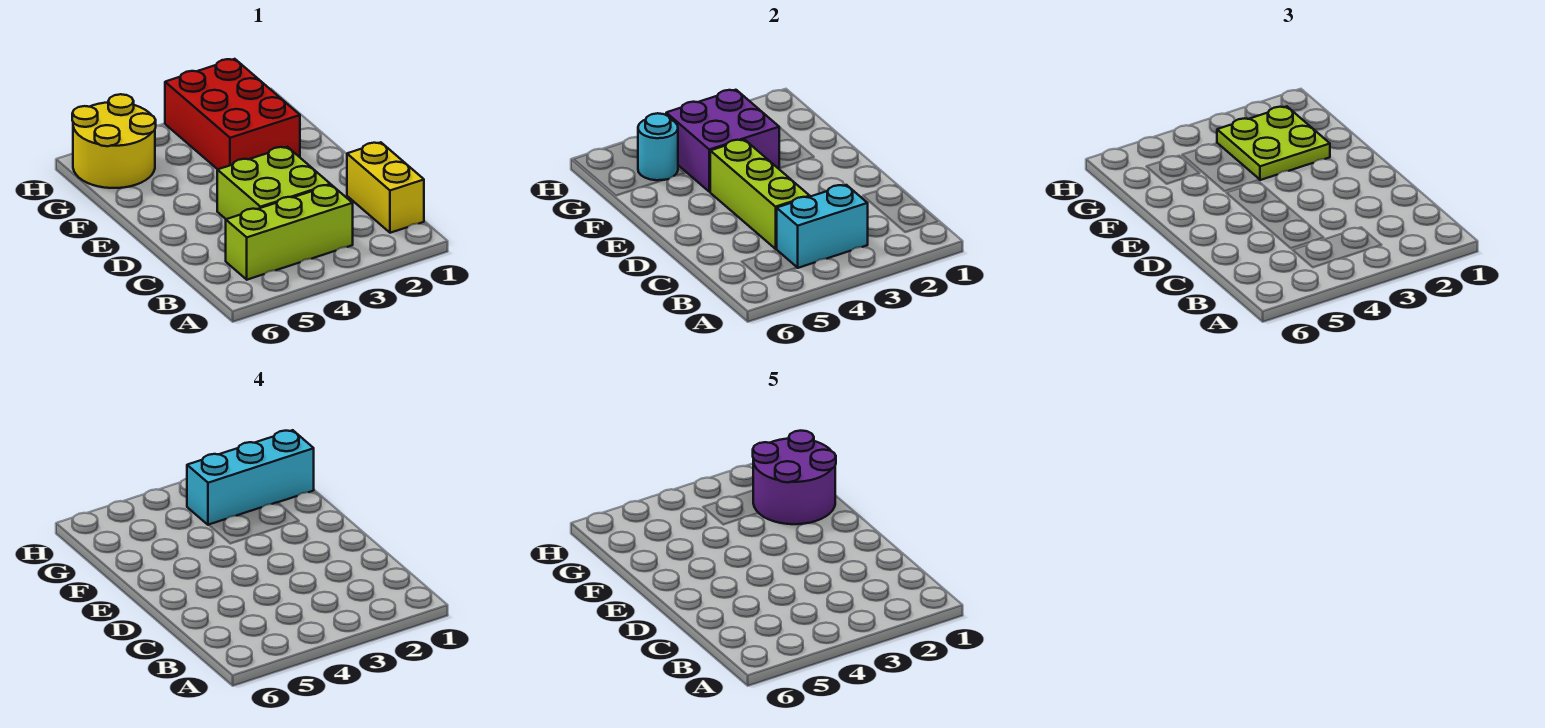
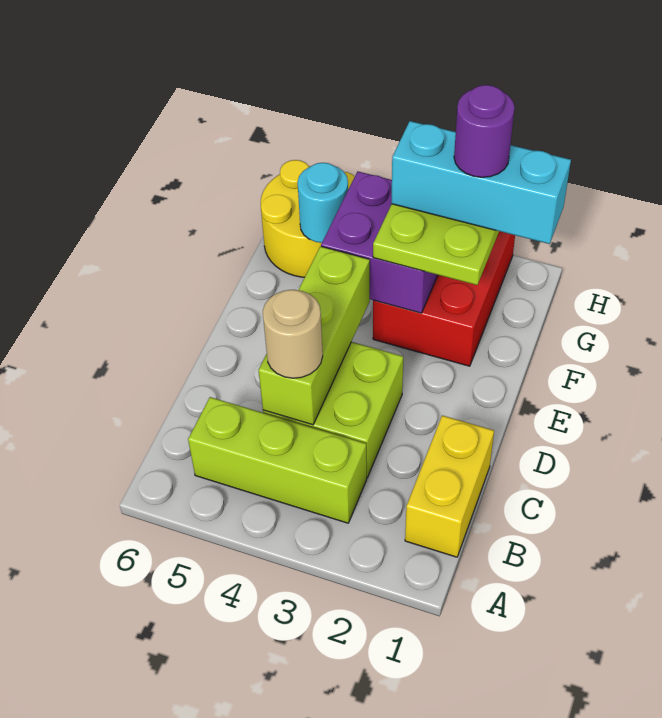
cyan brick B3:B4 level 2 -> none
none -> tan round brick C4 level 3
purple round brick F1:G2 level 5 -> purple round brick G2 level 5

